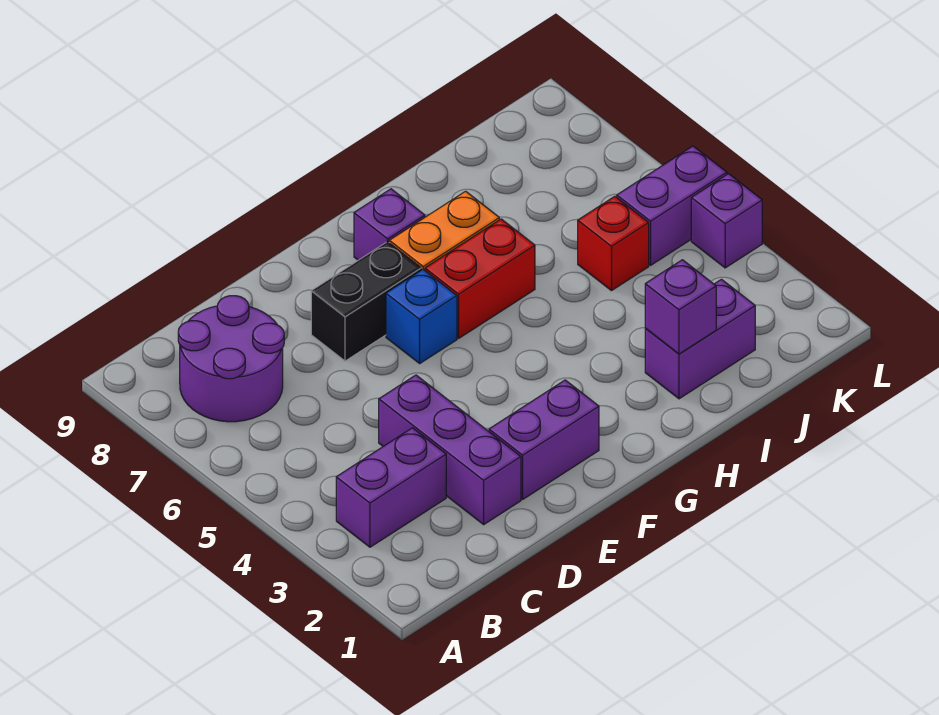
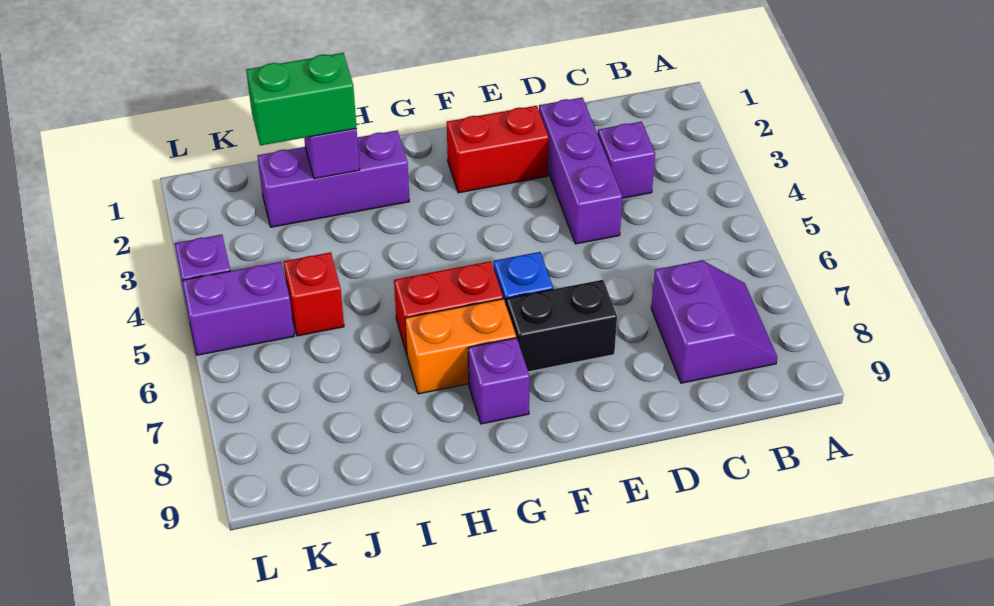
purple brick B3:C3 level 1 -> purple brick C3 level 1
purple round brick B7:C8 level 1 -> purple slope B7:C8 level 1 top C
purple brick E2:F2 level 1 -> red brick E2:F2 level 1
purple brick I2:J2 level 1 -> purple brick H2:J2 level 1
none -> green brick I2:J2 level 3

